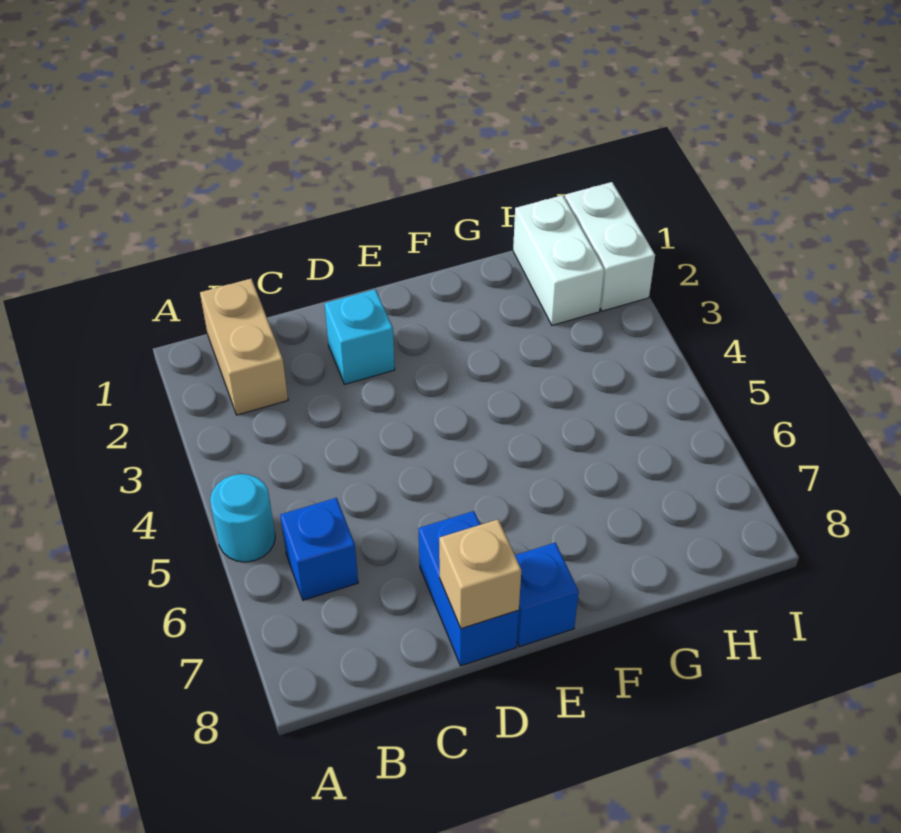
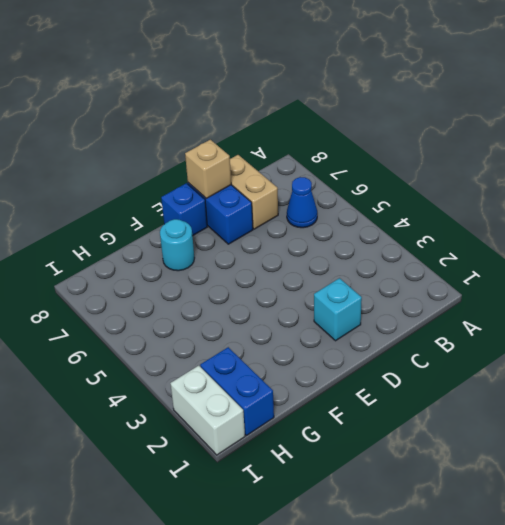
cyan round brick A5 level 1 -> cyan round brick F7 level 1
tan brick B1:B2 level 1 -> tan brick C7:C8 level 1
blue brick B6 level 1 -> blue cone B6 level 1
white brick H1:H2 level 1 -> blue brick H1:H2 level 1

